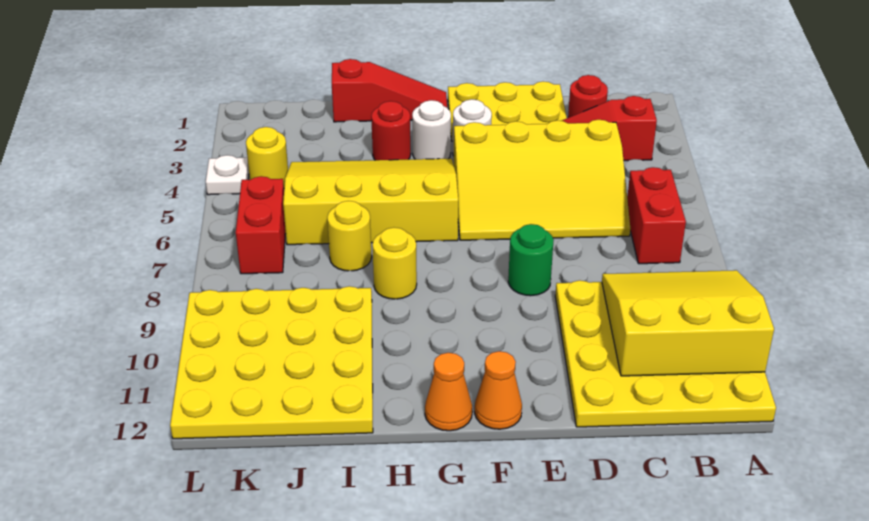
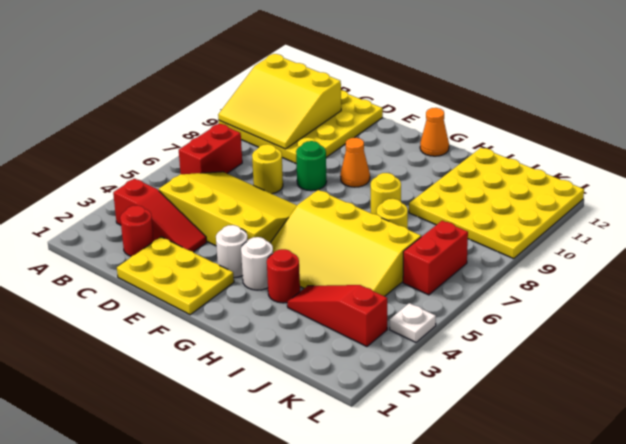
orange cone F12 level 1 -> orange cone F9 level 1
red slope G1:I1 level 1 top I -> red slope I3:K3 level 1 top K
yellow round brick K4 level 1 -> yellow round brick D7 level 1

